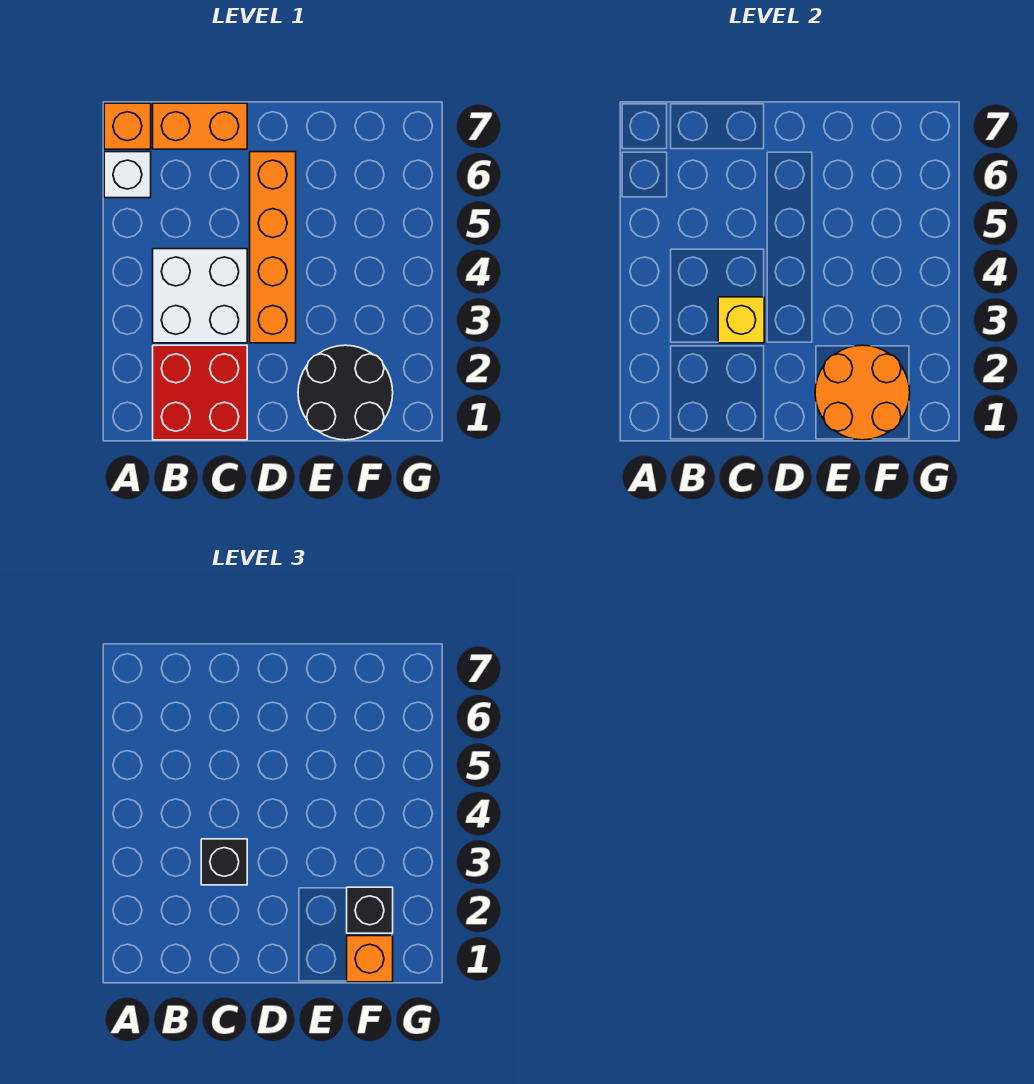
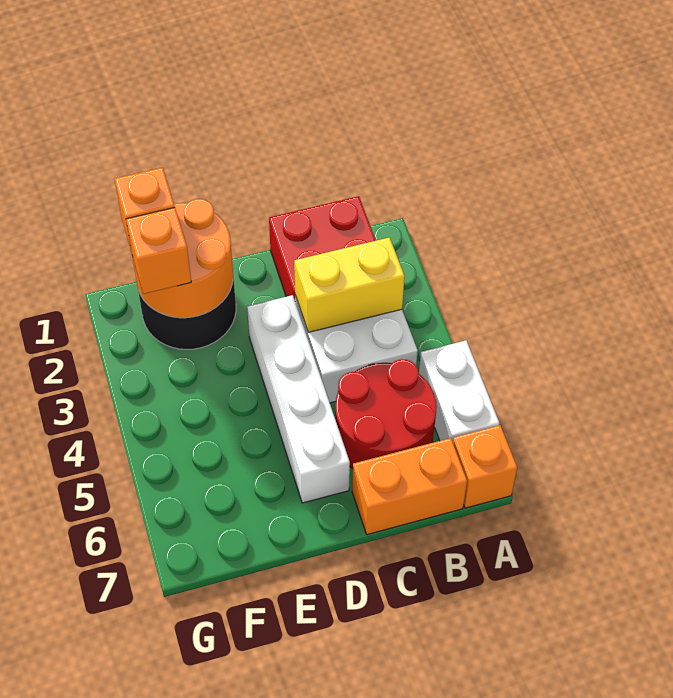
white brick A6 level 1 -> white brick A5:A6 level 1
none -> red round brick B5:C6 level 1
yellow brick C3 level 2 -> yellow brick B3:C3 level 2
black brick C3 level 3 -> none
orange brick D3:D6 level 1 -> white brick D3:D6 level 1
black brick F2 level 3 -> orange brick F2 level 3

